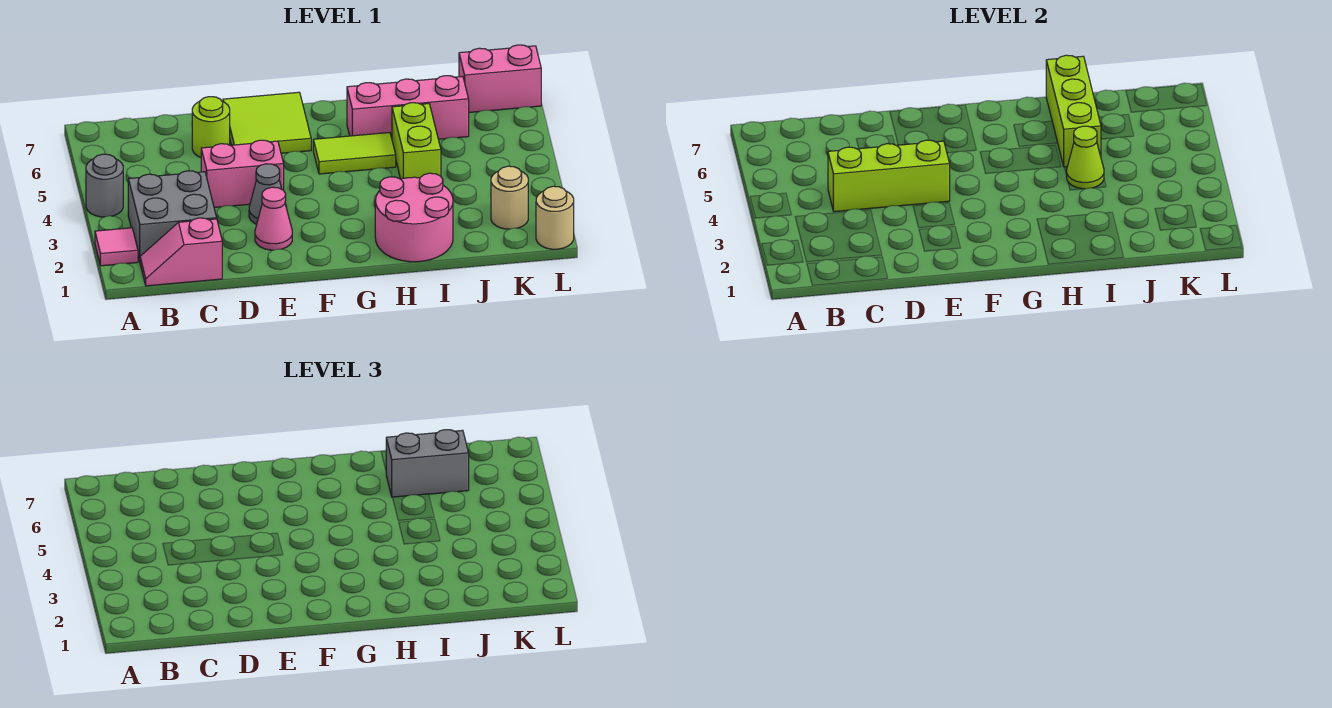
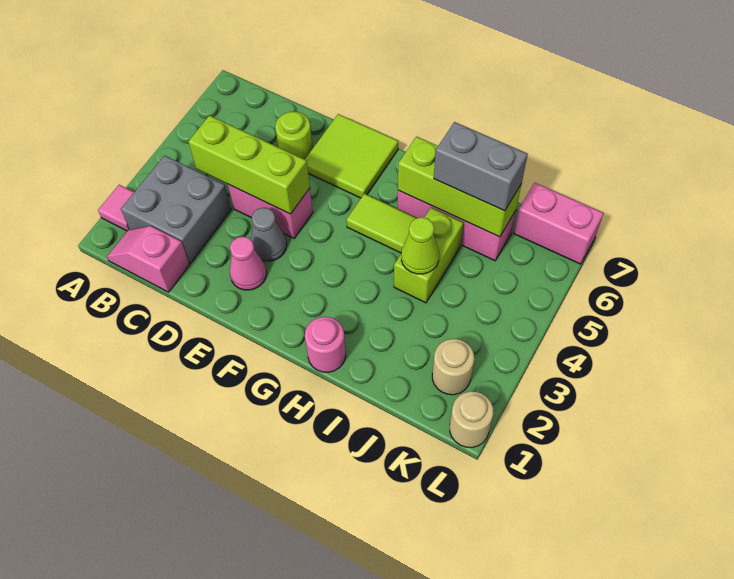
grey round brick A4 level 1 -> none
pink round brick H1:I2 level 1 -> pink round brick H1 level 1
lime brick I5:I7 level 2 -> lime brick H6:J6 level 2

